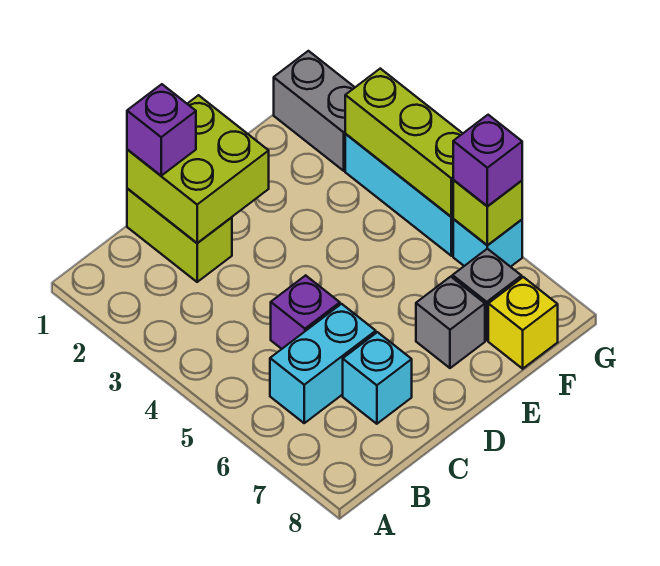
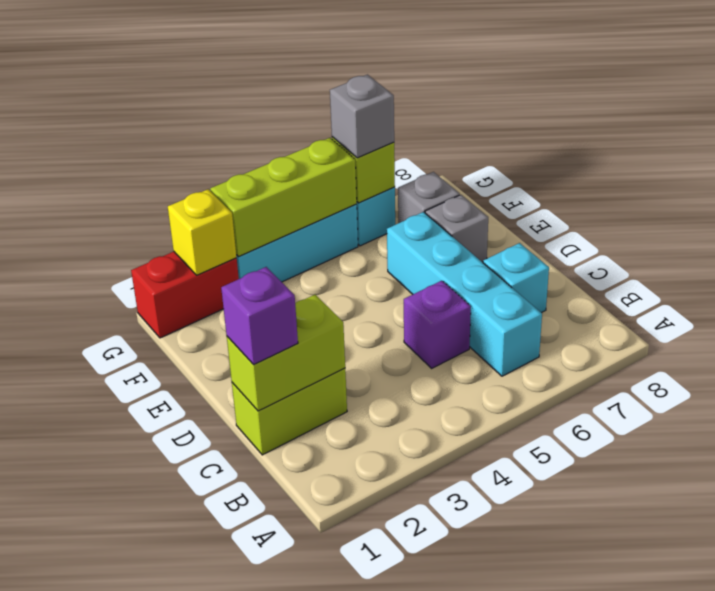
cyan brick B6:C6 level 1 -> cyan brick B6:E6 level 1
lime brick C1:D2 level 2 -> lime brick C1:C2 level 2
yellow brick F8 level 1 -> yellow brick G2 level 2
grey brick G1:G2 level 1 -> red brick G1:G2 level 1
purple brick G6 level 3 -> grey brick G6 level 3

